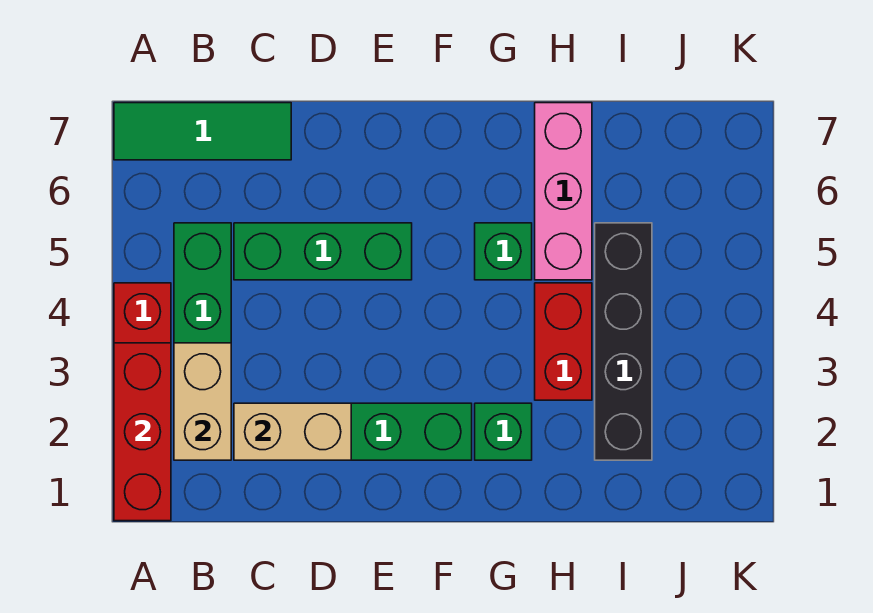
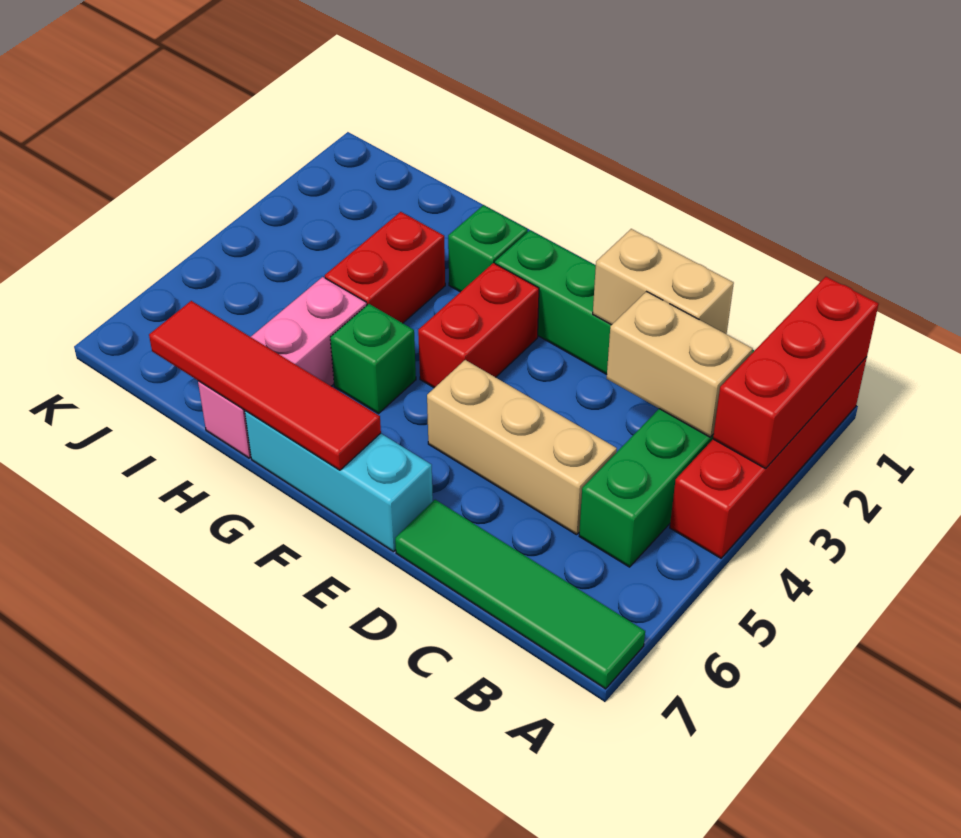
green tile A7:C7 level 1 -> green tile A7:D7 level 1
tan brick B2:B3 level 2 -> tan brick B3:C3 level 2
green brick C5:E5 level 1 -> tan brick C5:E5 level 1
none -> cyan brick E7:G7 level 1
none -> red brick F3:F4 level 1
none -> red tile F7:I7 level 2
black brick I2:I5 level 1 -> none

